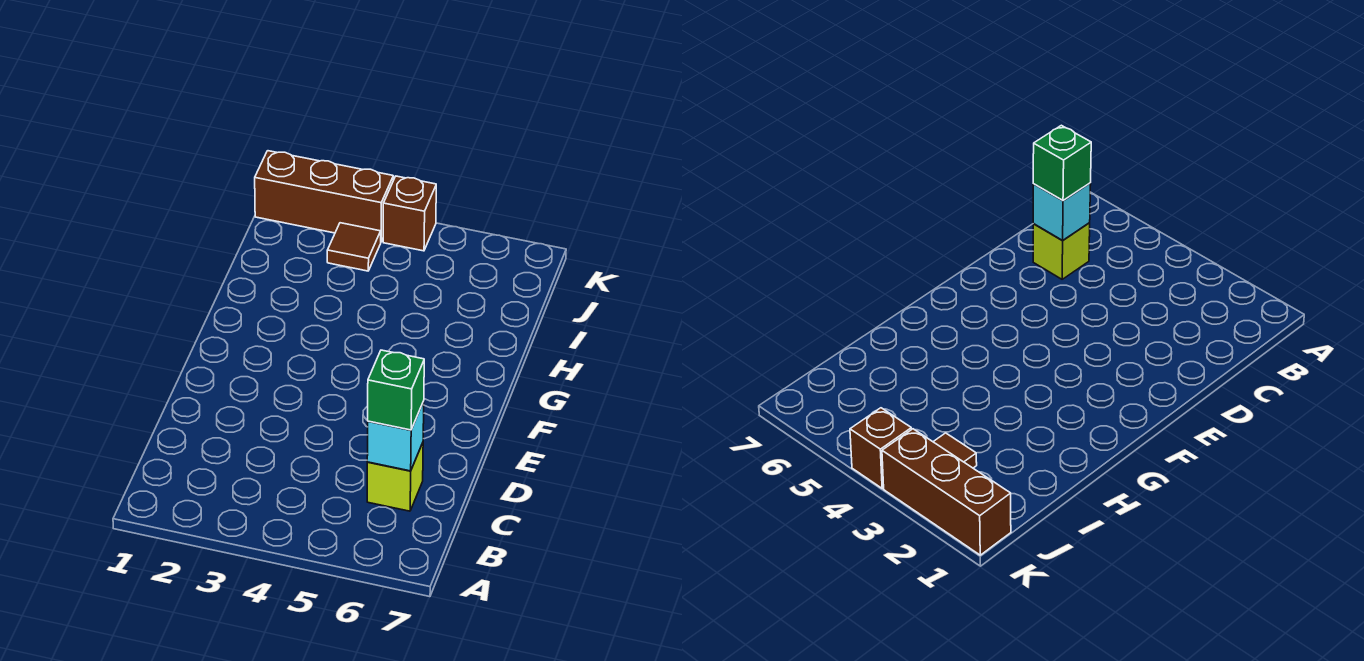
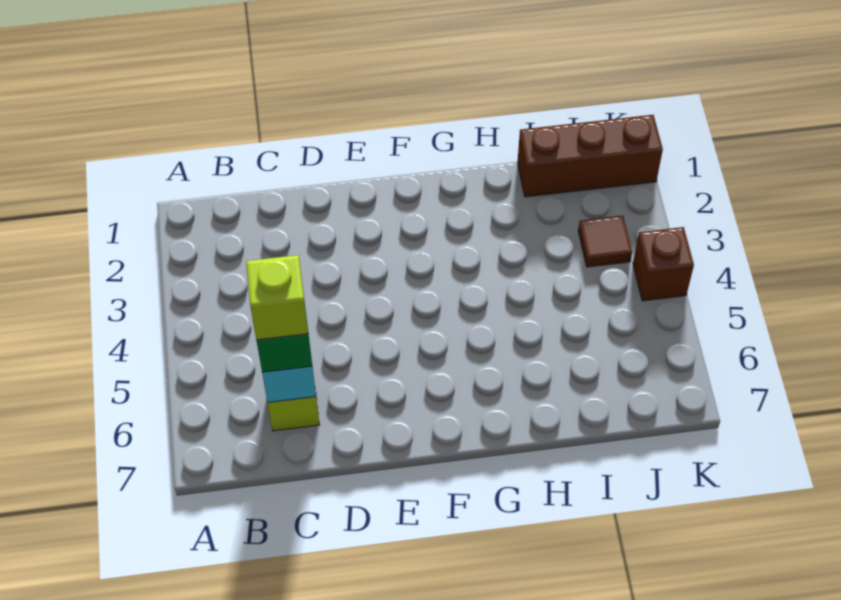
none -> lime brick C6 level 4
brown brick K1:K3 level 1 -> brown brick I1:K1 level 1

